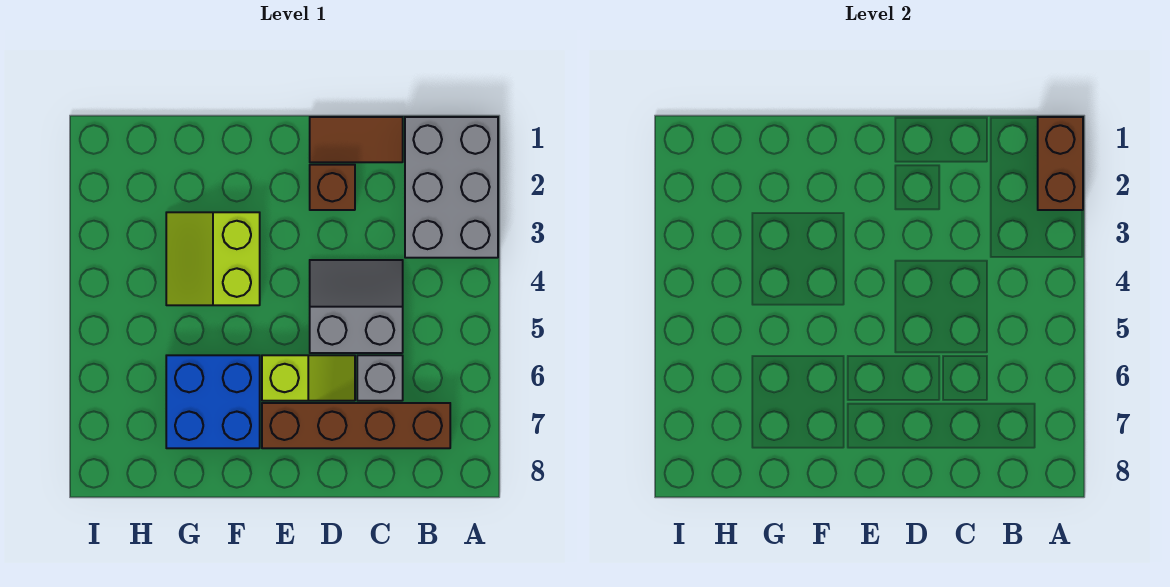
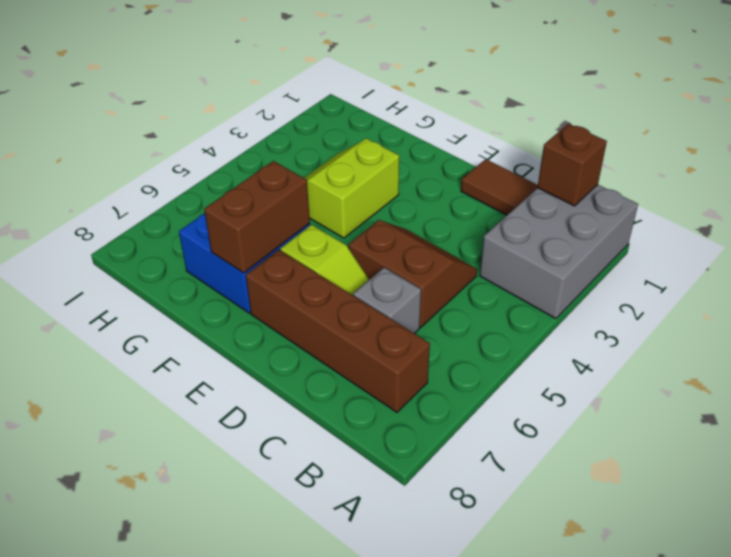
brown brick A1:A2 level 2 -> brown brick F6:F7 level 2
grey slope C4:D5 level 1 top 5 -> brown slope C4:D5 level 1 top 5
brown brick D2 level 1 -> brown brick B1 level 2

